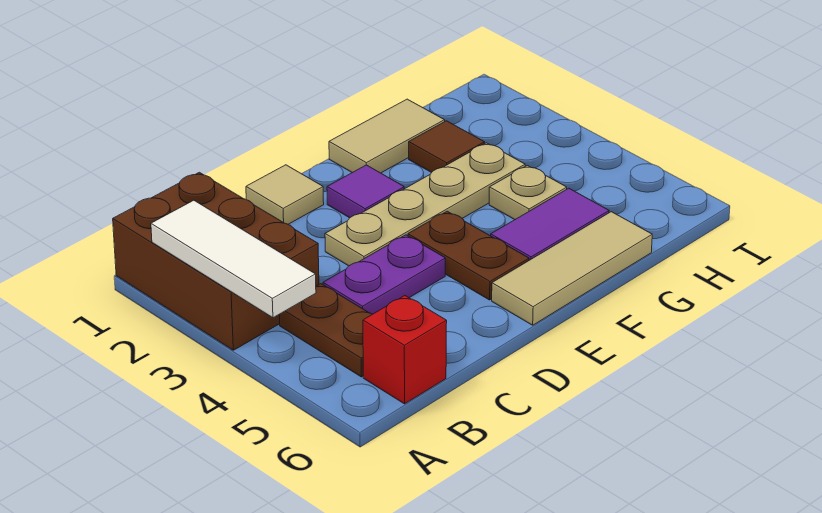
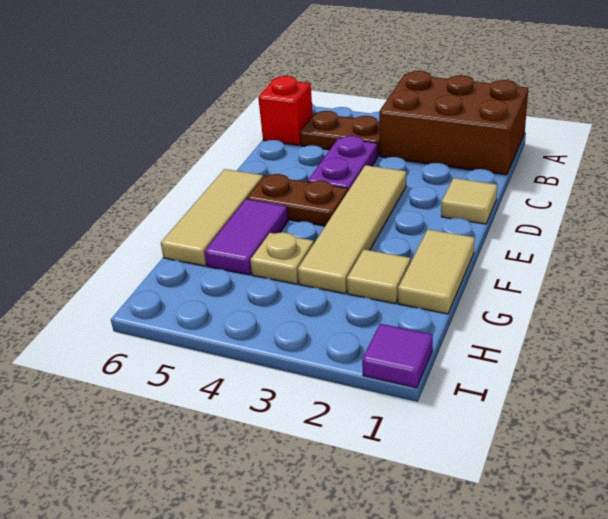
white tile A2:A4 level 2 -> none
tan plate D3:G3 level 1 -> tan tile D3:G3 level 1
purple tile E2 level 1 -> purple tile I1 level 1
brown tile G2 level 1 -> tan tile G2 level 1

